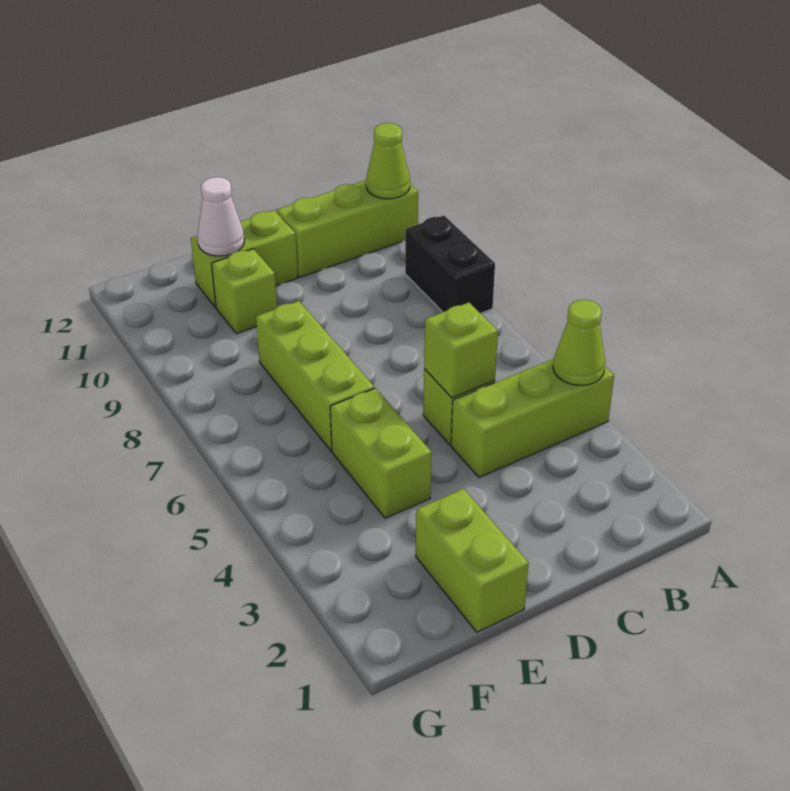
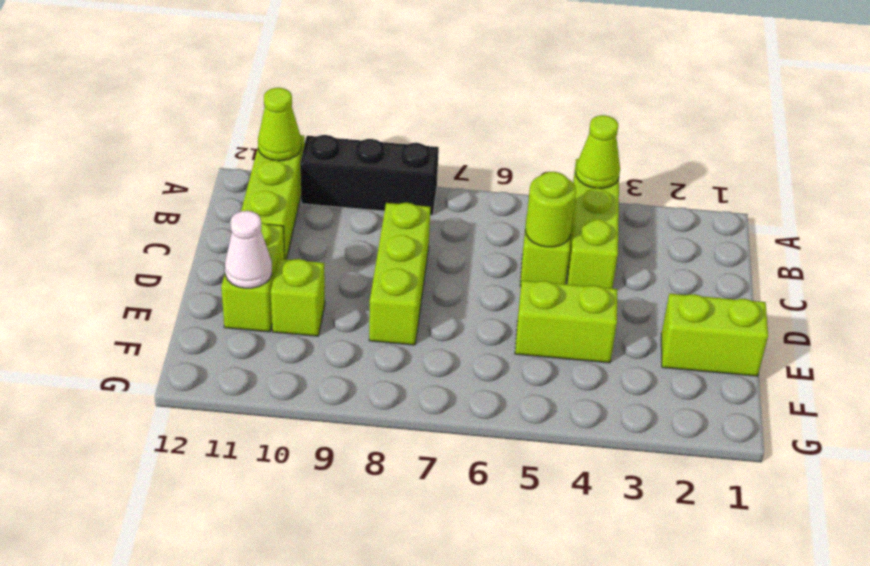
black brick A8:A9 level 1 -> black brick A8:A10 level 1
lime brick C5 level 2 -> lime round brick C5 level 2
lime brick E6:E8 level 1 -> lime brick C8:E8 level 1

